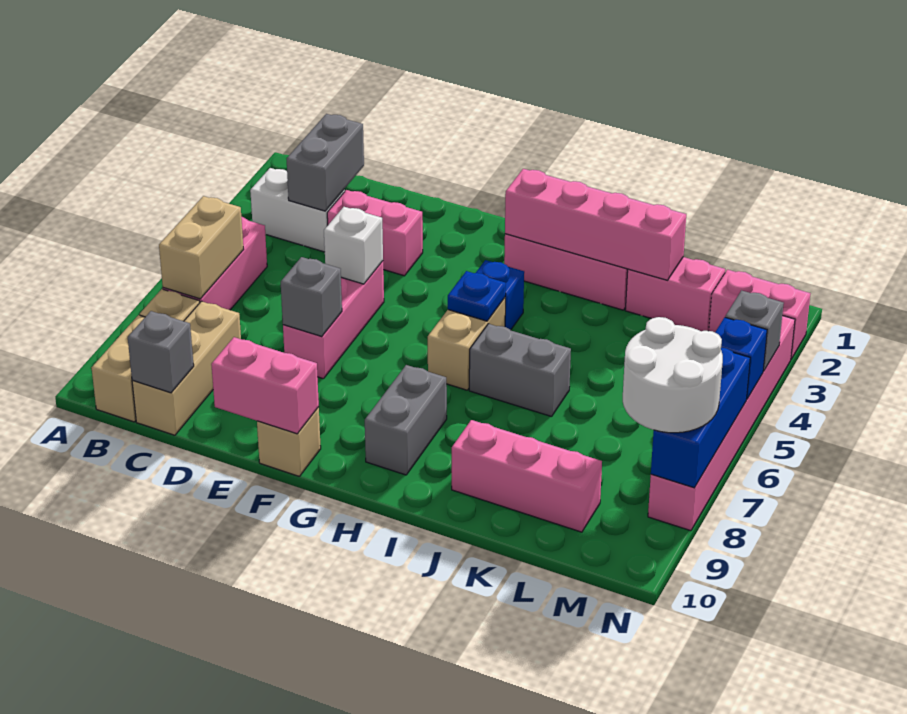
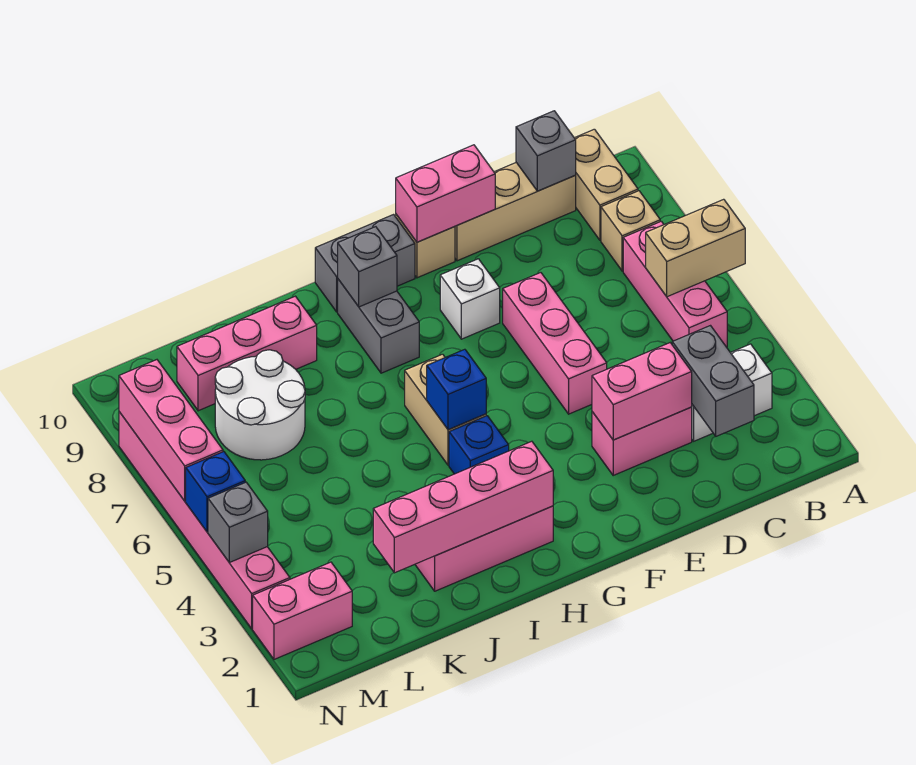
tan brick B6:B7 level 2 -> tan brick A6:B6 level 2
tan brick C8:C10 level 1 -> tan brick C10:E10 level 1
white brick E5 level 2 -> white brick F8 level 1
grey brick E7 level 2 -> grey brick H9 level 2
blue plate H5 level 2 -> blue brick H5 level 2
grey brick I6:J6 level 1 -> grey brick G10:H10 level 1
pink brick K2:L2 level 1 -> pink brick D3:E3 level 2
white round brick M7:N8 level 3 -> white round brick K7:L8 level 1
blue brick N6:N8 level 2 -> pink brick N6:N8 level 2

